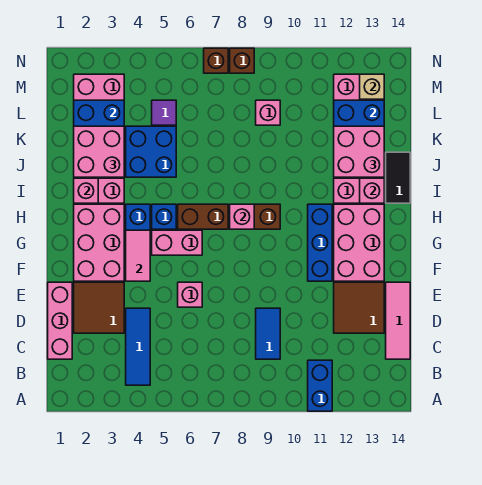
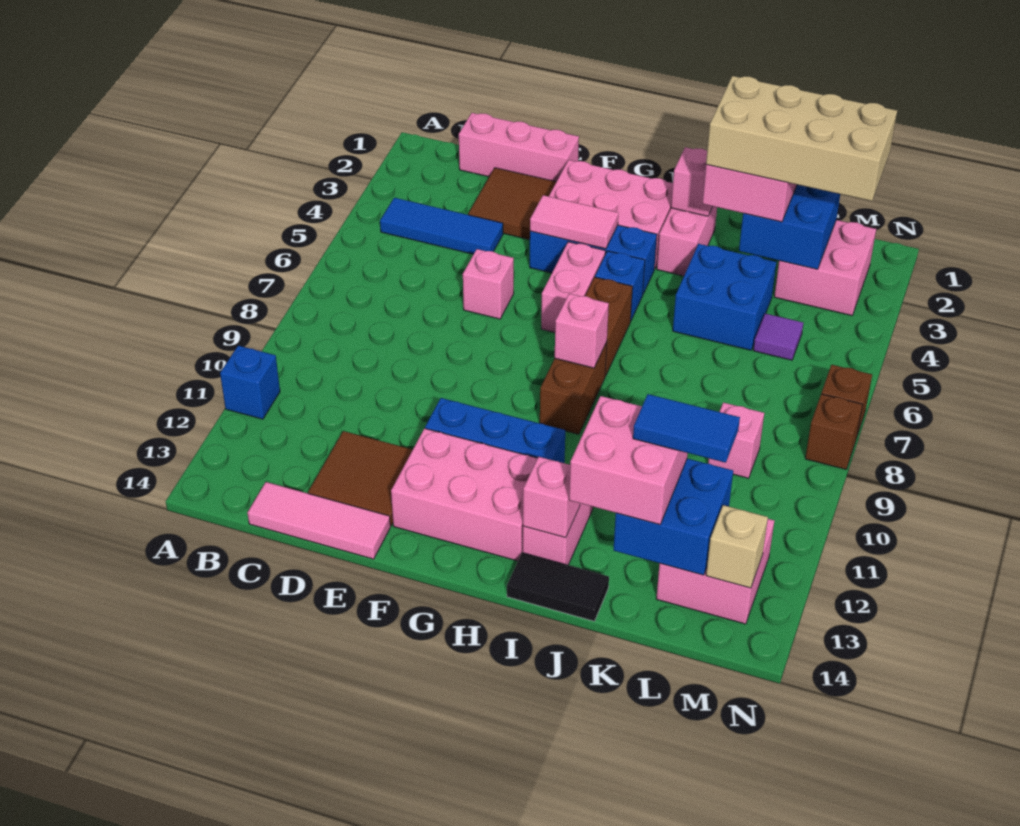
blue brick A11:B11 level 1 -> blue brick A11 level 1
blue tile C9:D9 level 1 -> blue tile K12:L12 level 4
none -> tan brick J2:M3 level 4

